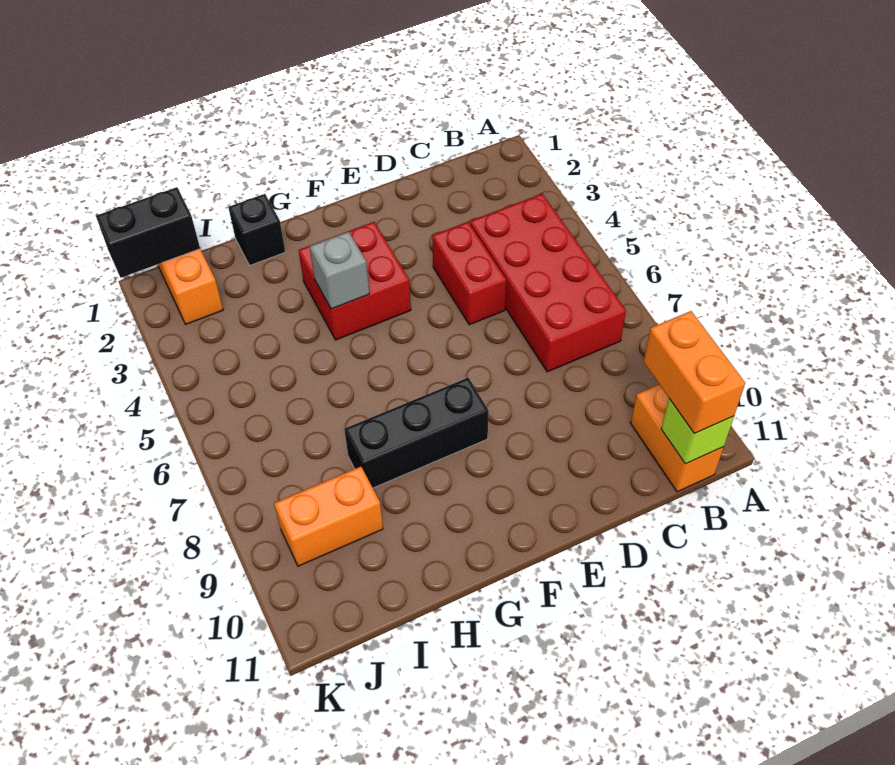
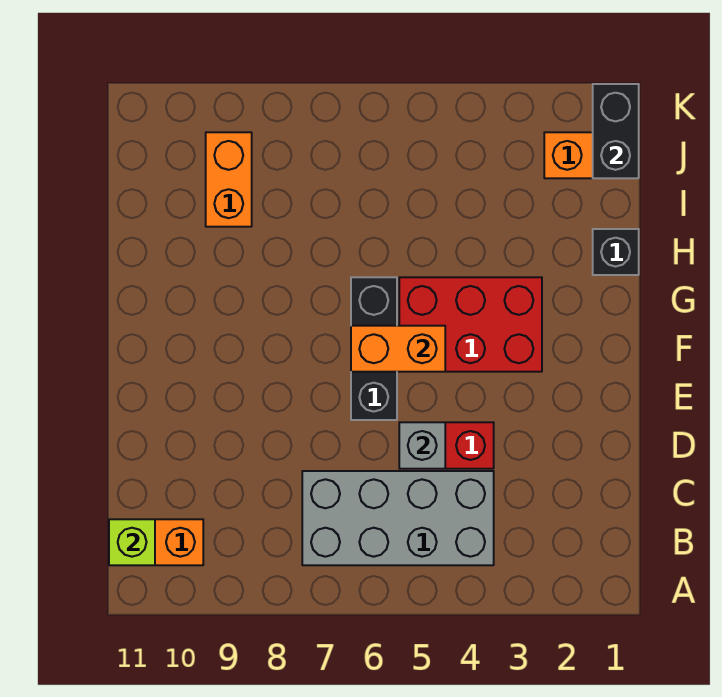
red brick B4:C7 level 1 -> grey brick B4:C7 level 1
orange brick B10:B11 level 3 -> orange brick F5:F6 level 2
red brick F3:G4 level 1 -> red brick F3:G5 level 1
black brick F8:H8 level 1 -> black brick E6:G6 level 1
grey brick G4 level 2 -> grey brick D5 level 2

